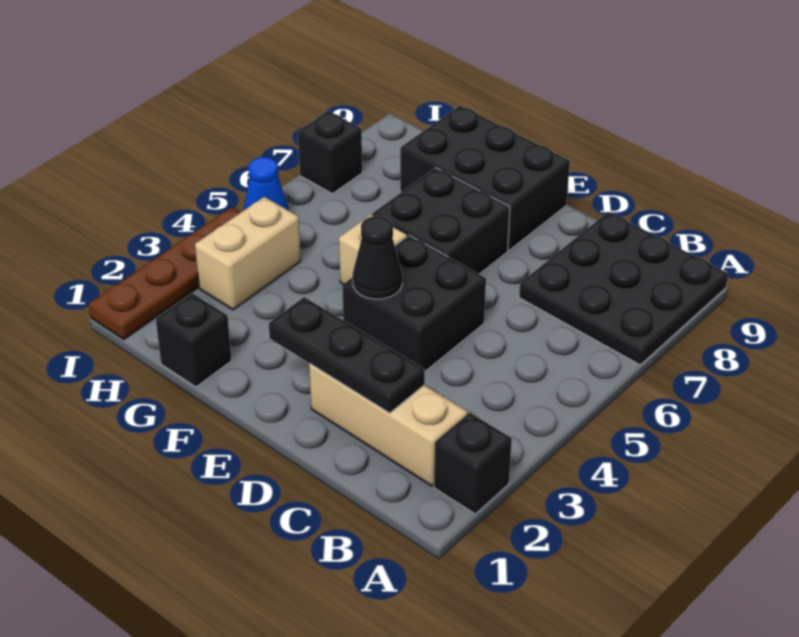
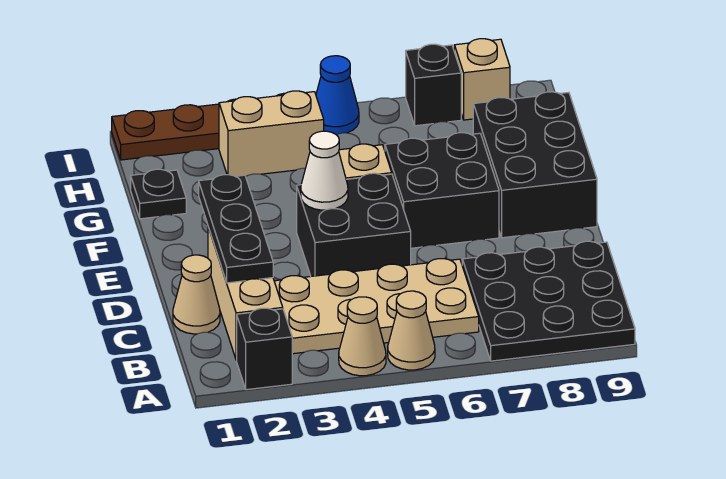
none -> tan cone A4 level 1
none -> tan cone A5 level 1
none -> tan plate B3:C6 level 1
none -> tan cone C1 level 1
black cone E4 level 2 -> white cone E4 level 2
black brick G1 level 1 -> black plate G1 level 1
none -> tan brick I8 level 1

